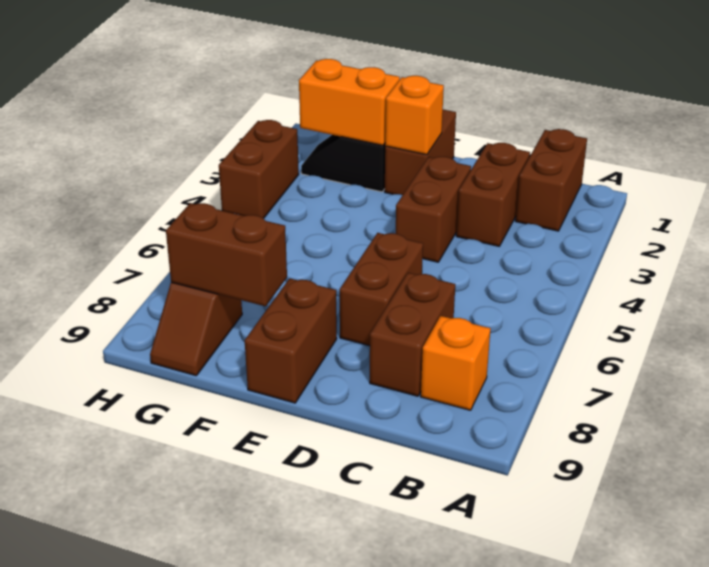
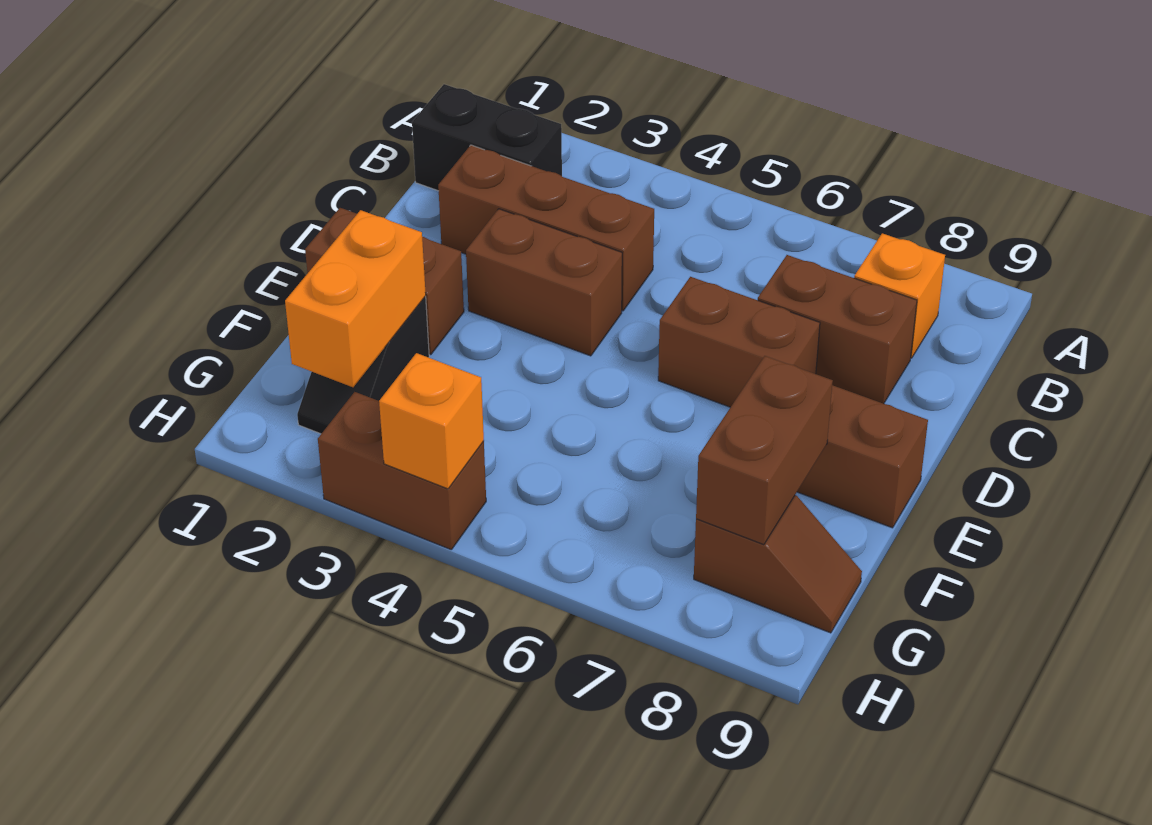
brown brick B1:B2 level 1 -> black brick B1:B2 level 1
brown brick C2:C3 level 1 -> brown brick C2:C4 level 1
orange brick E2 level 2 -> orange brick H4 level 2

